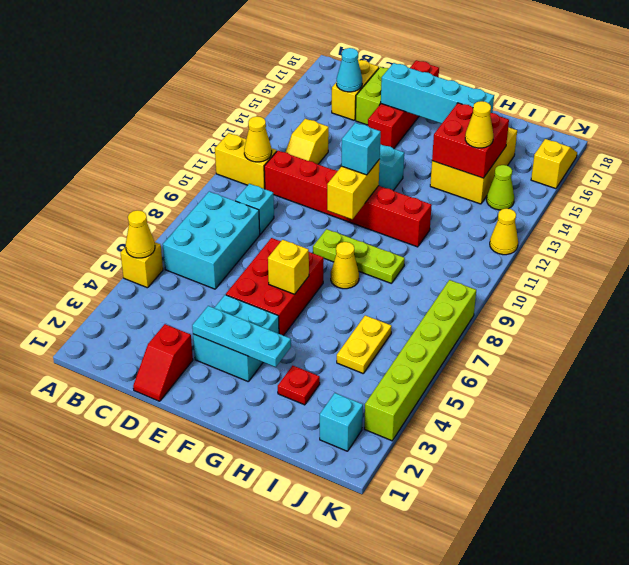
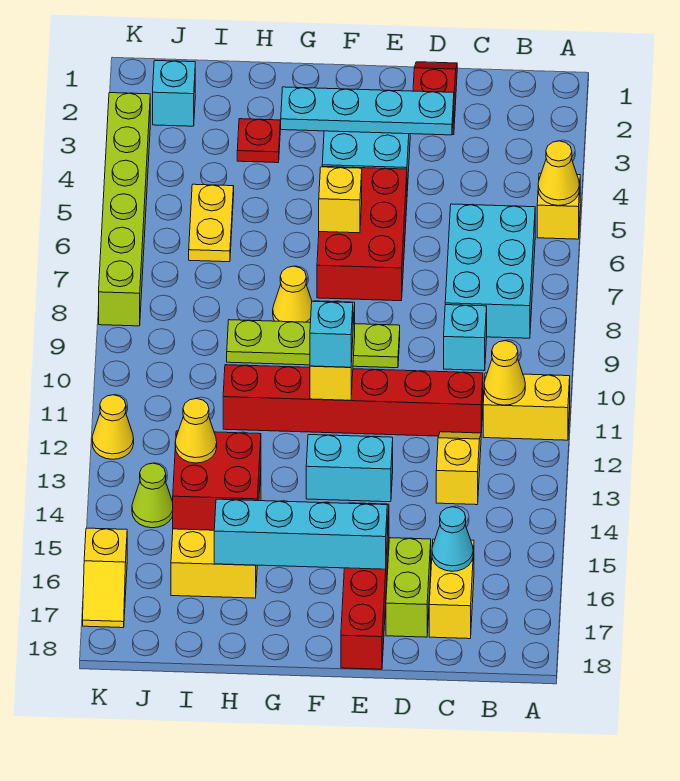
cyan plate E3:G3 level 2 -> cyan plate D3:G3 level 2
lime plate F9:H9 level 1 -> lime plate E9:H9 level 1

